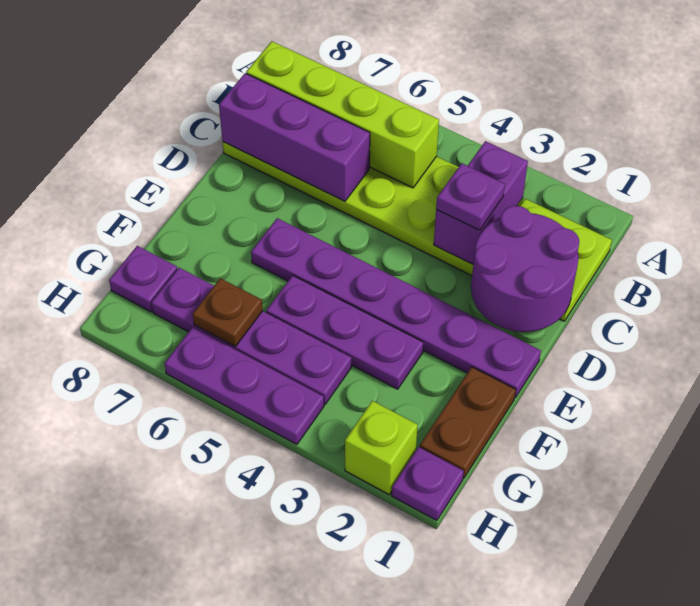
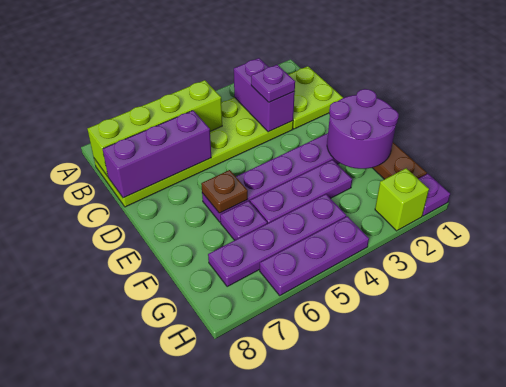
purple round brick C1:D2 level 2 -> purple round brick E1:F2 level 2
brown plate G6 level 2 -> brown plate E6 level 2
purple plate G8 level 1 -> purple plate F6 level 1

